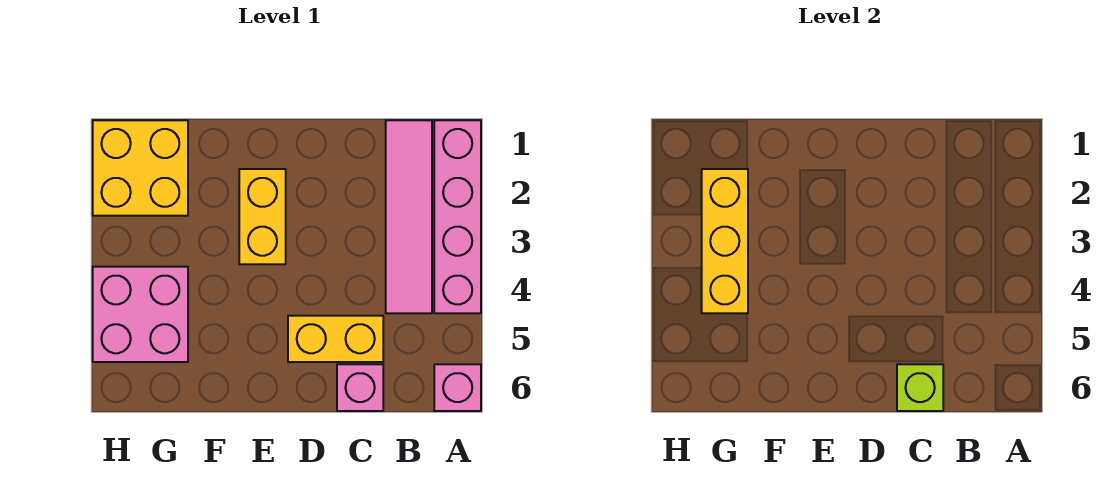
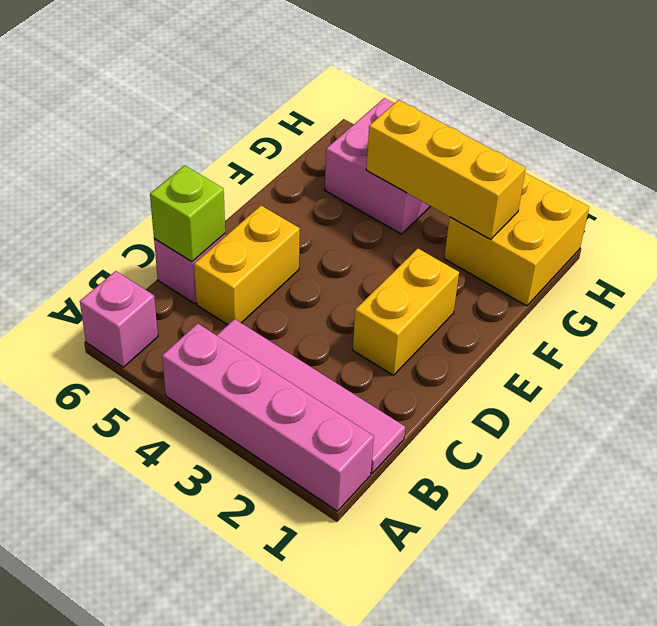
yellow brick E2:E3 level 1 -> yellow brick D2:E2 level 1

